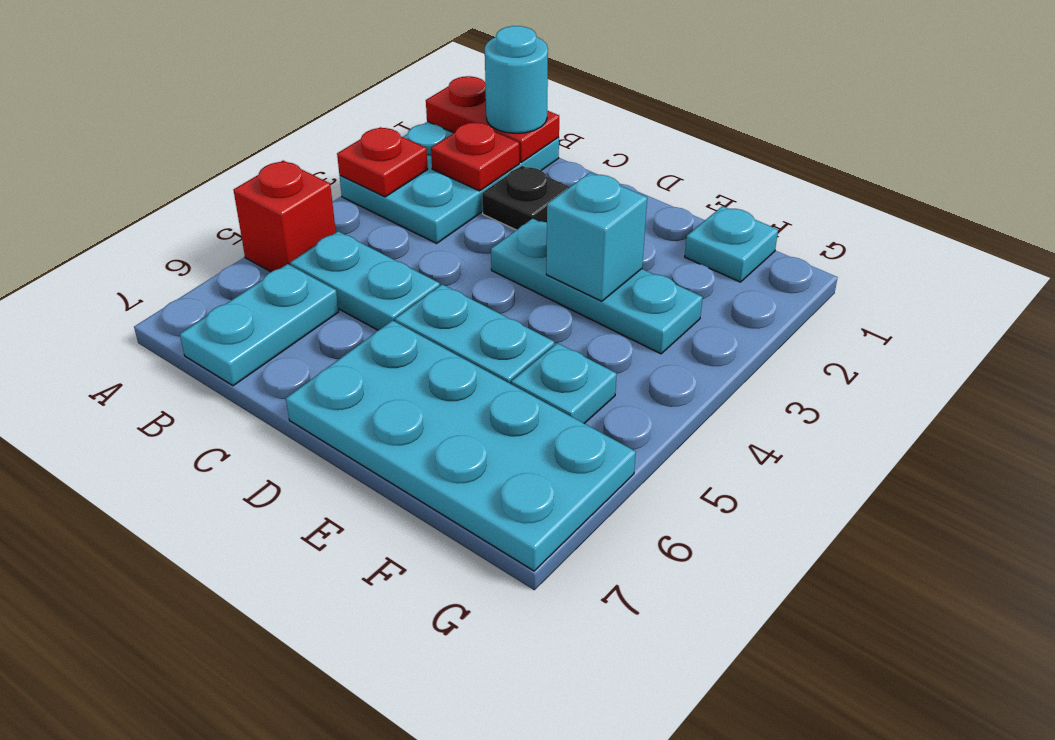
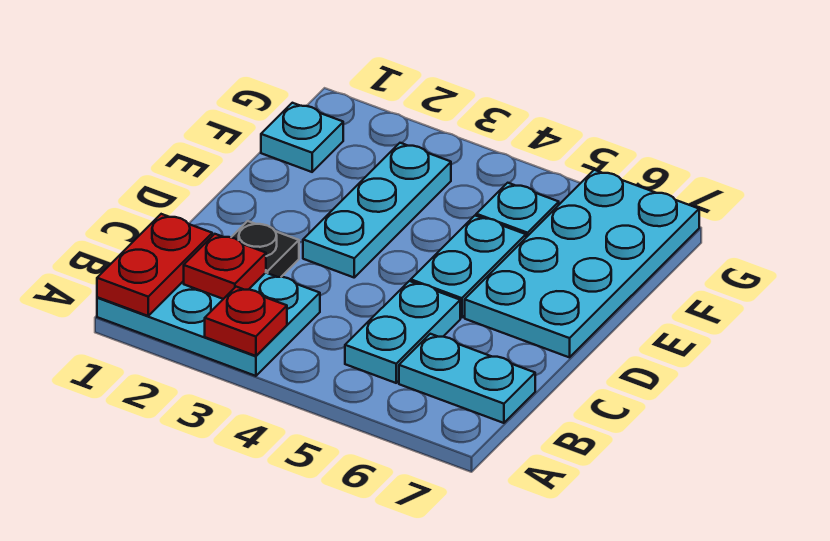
red brick A5 level 1 -> none
cyan round brick B1 level 3 -> none
cyan brick E3 level 2 -> none

